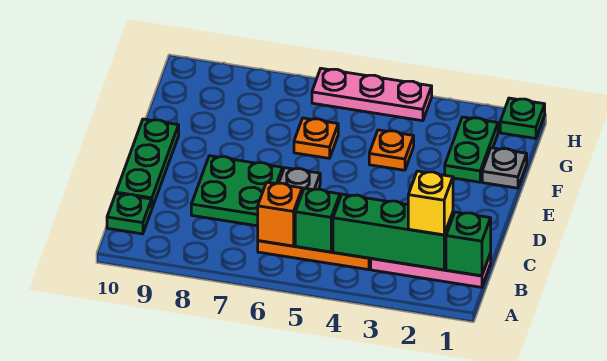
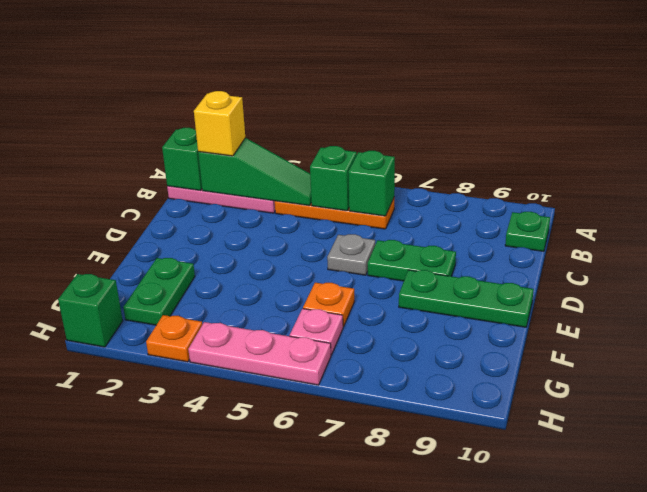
green brick B2:B4 level 2 -> green slope B2:B4 level 2 top 2
orange brick B6 level 2 -> green brick B6 level 2
green plate C7:D8 level 1 -> green plate D7:D8 level 1
green plate C10:E10 level 1 -> green plate E8:E10 level 1
grey plate F1 level 1 -> none
orange plate F4 level 1 -> orange plate H3 level 1
none -> pink plate G6 level 1
green plate H1 level 1 -> green brick H1 level 1

